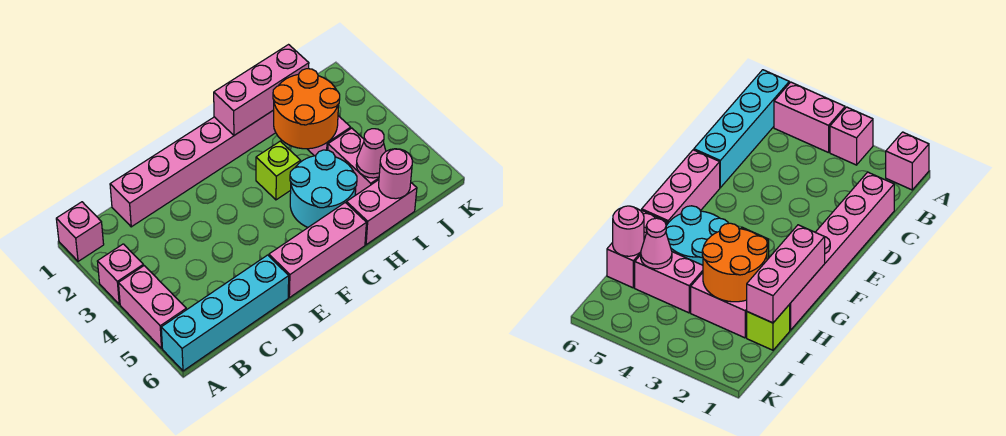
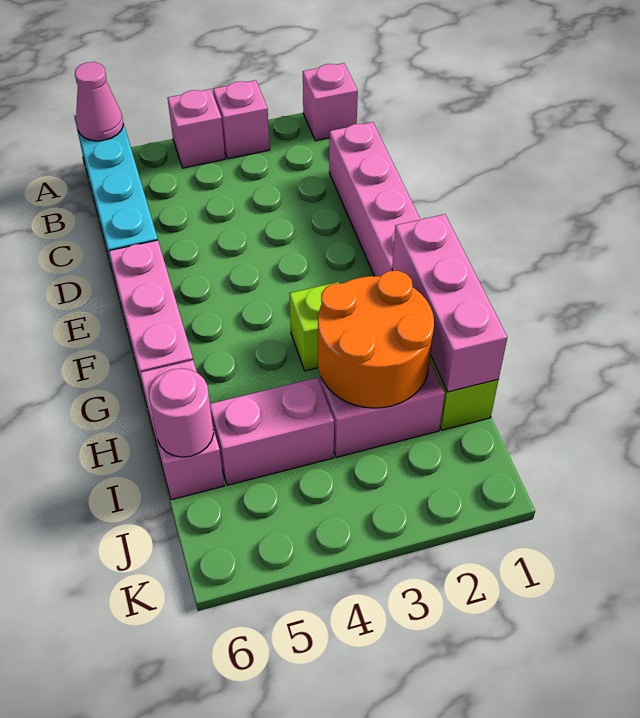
pink brick A4:A5 level 1 -> pink brick A4 level 1
cyan round brick G4:H5 level 1 -> none
pink cone I5 level 2 -> pink cone A6 level 2

